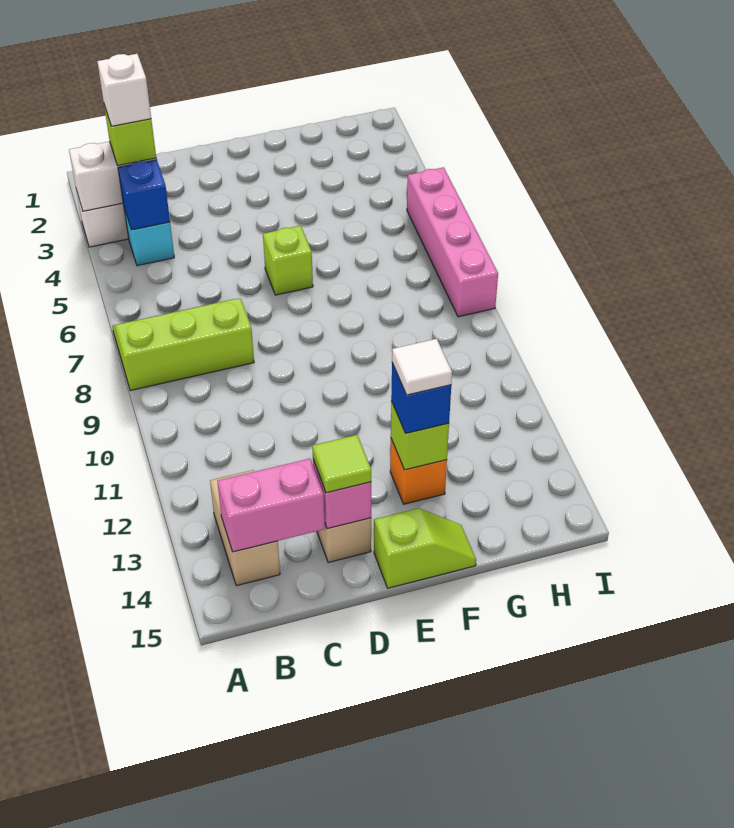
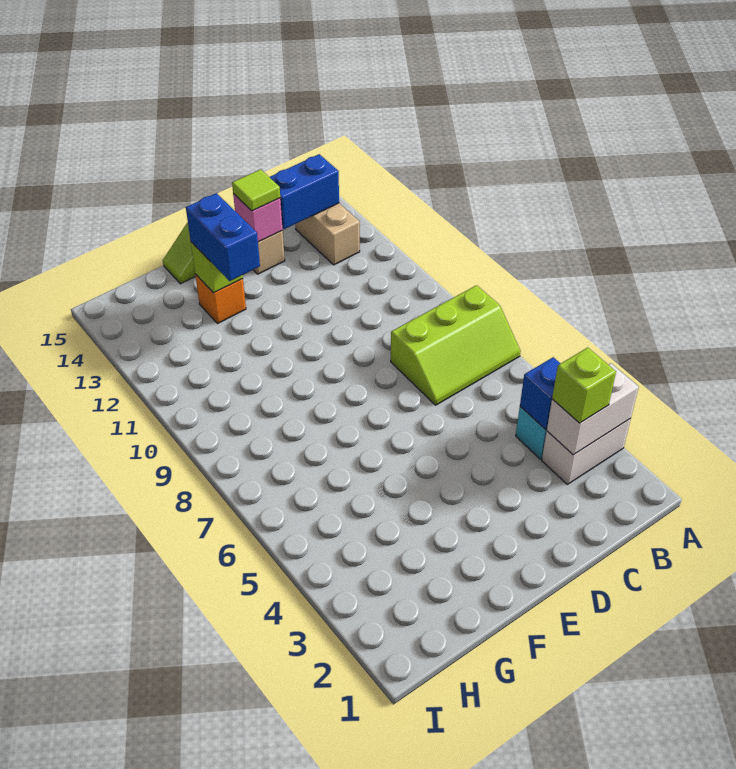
white brick B3 level 4 -> none
pink brick B14:C14 level 2 -> blue brick B14:C14 level 2
lime brick E6 level 1 -> none
blue brick F13 level 3 -> blue brick F12:F13 level 3
white tile F13 level 4 -> none
pink brick I5:I8 level 1 -> none

